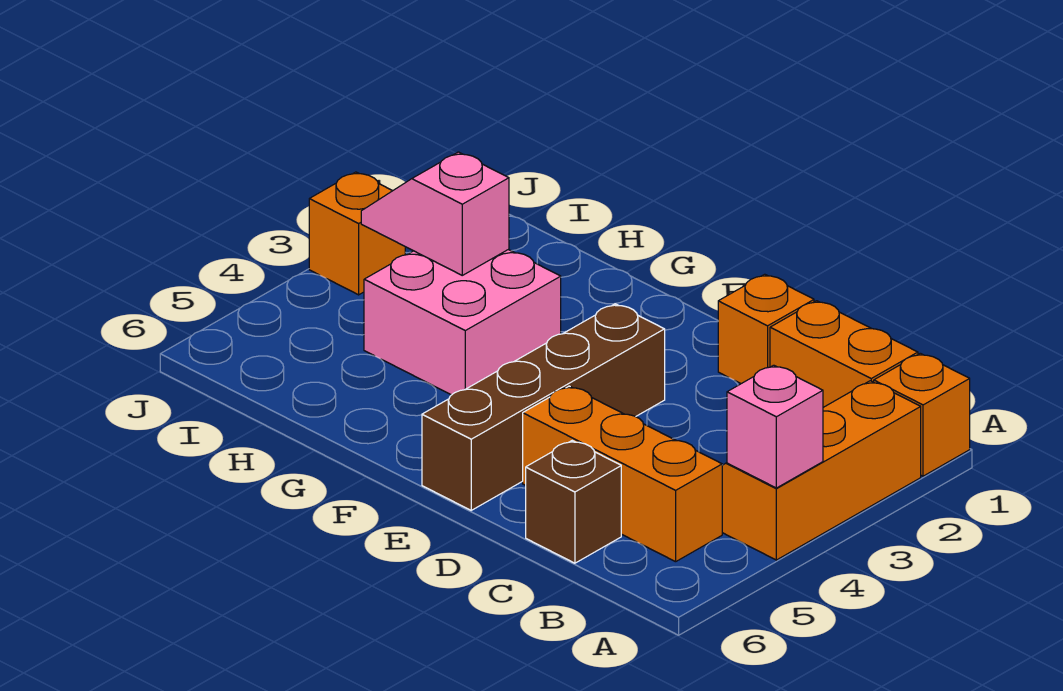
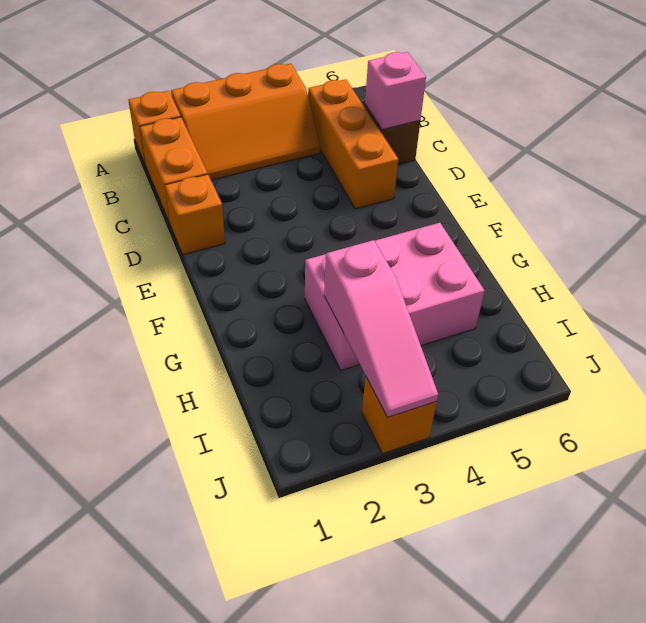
pink brick A4 level 2 -> pink brick C6 level 2
brown brick E3:E6 level 1 -> none
pink brick G3:H4 level 1 -> pink brick G3:H5 level 1
pink slope H3:I3 level 2 top H -> pink slope H3:J3 level 2 top H

